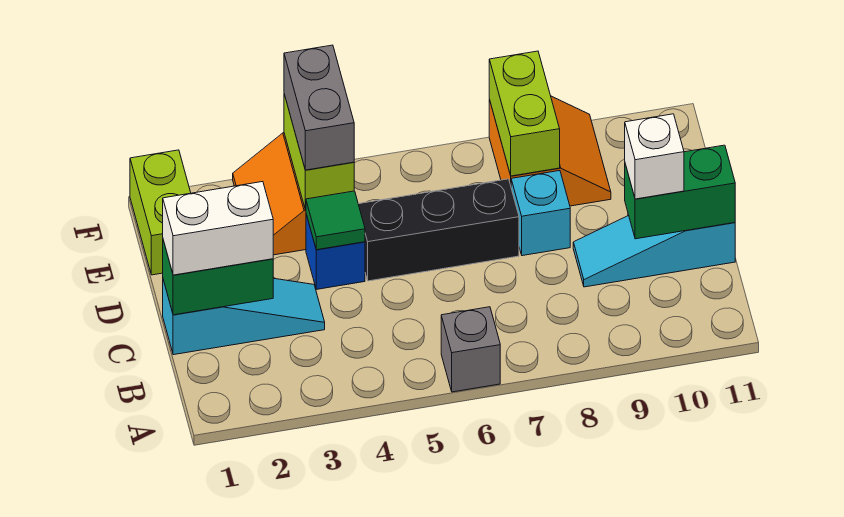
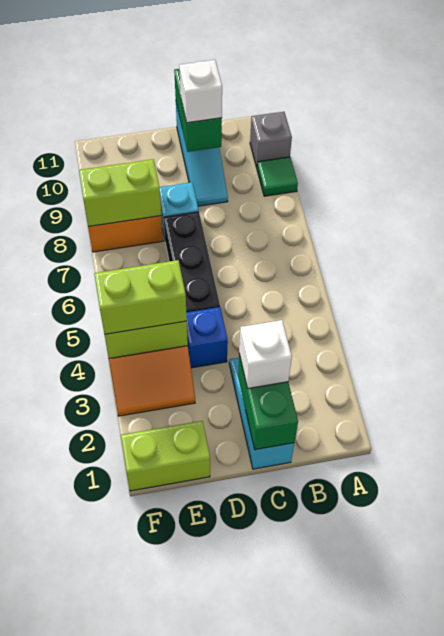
grey brick A6 level 1 -> grey brick A10 level 1
white brick C1:C2 level 3 -> white brick C2 level 3
green tile D4 level 2 -> green tile A9 level 1
grey brick E4:F4 level 3 -> lime brick E4:F4 level 3

